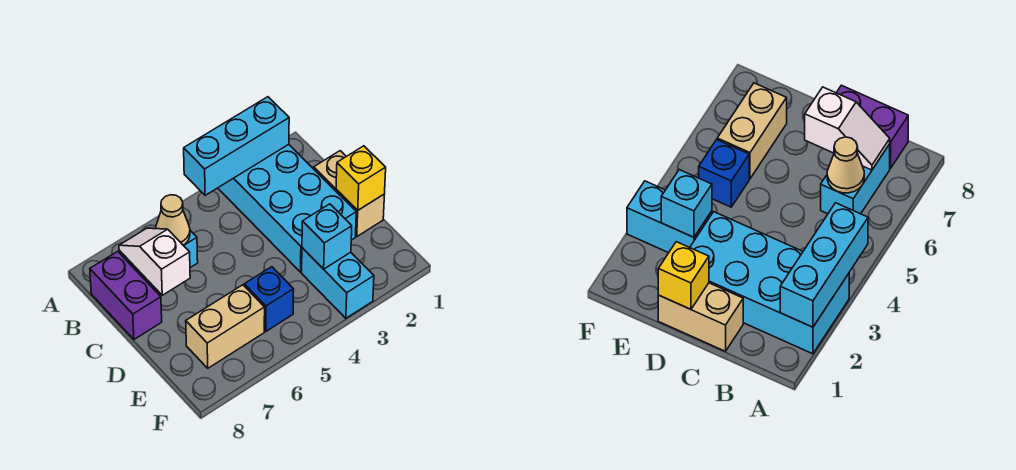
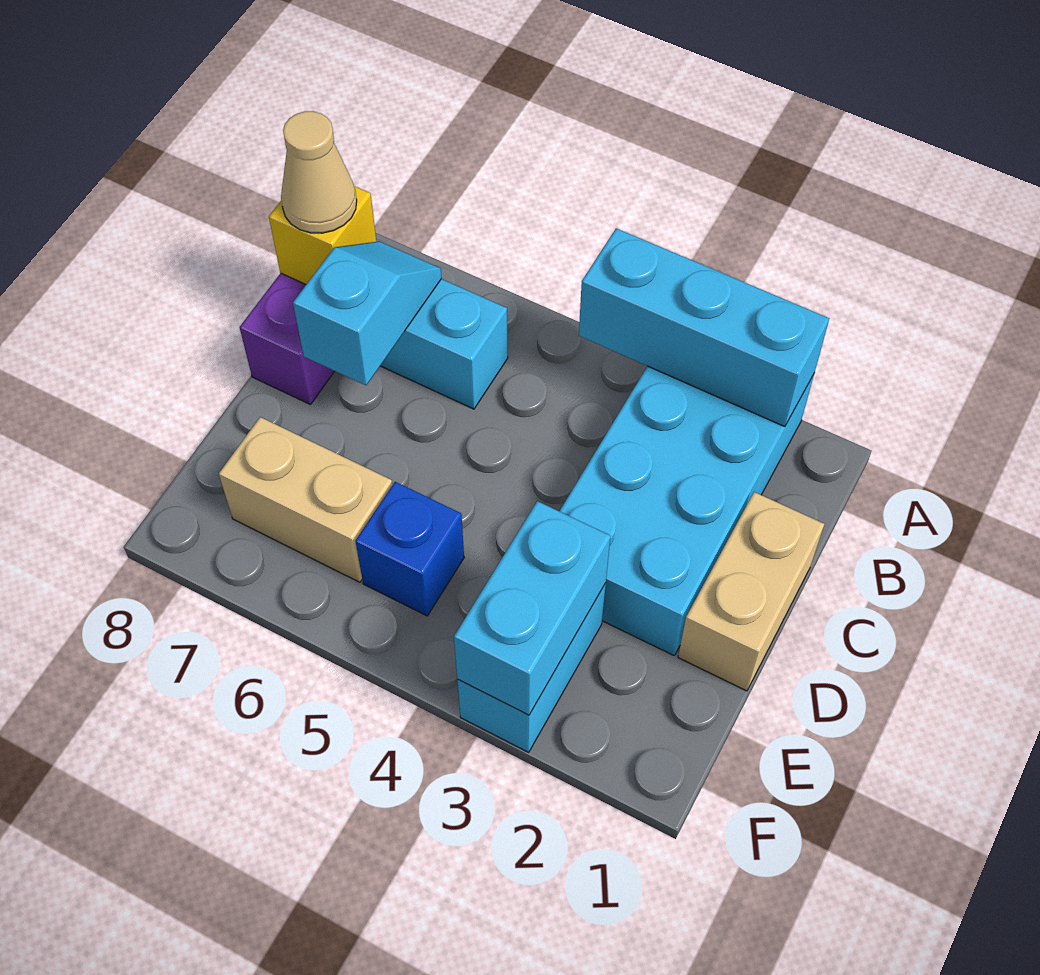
tan cone B6 level 2 -> tan cone B8 level 3
white slope B7:C7 level 2 top C -> cyan slope B7:C7 level 2 top C
yellow brick D1 level 2 -> yellow brick B8 level 2
cyan brick E3 level 2 -> cyan brick E3:F3 level 2

